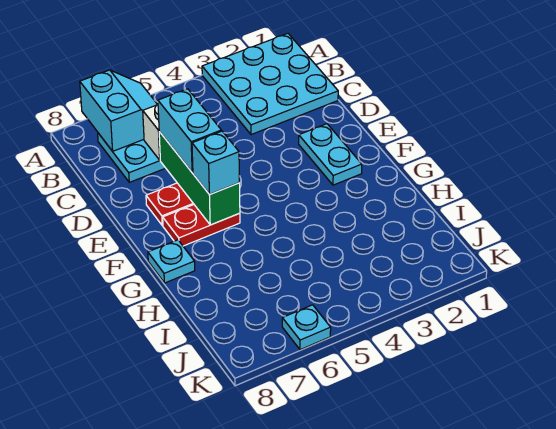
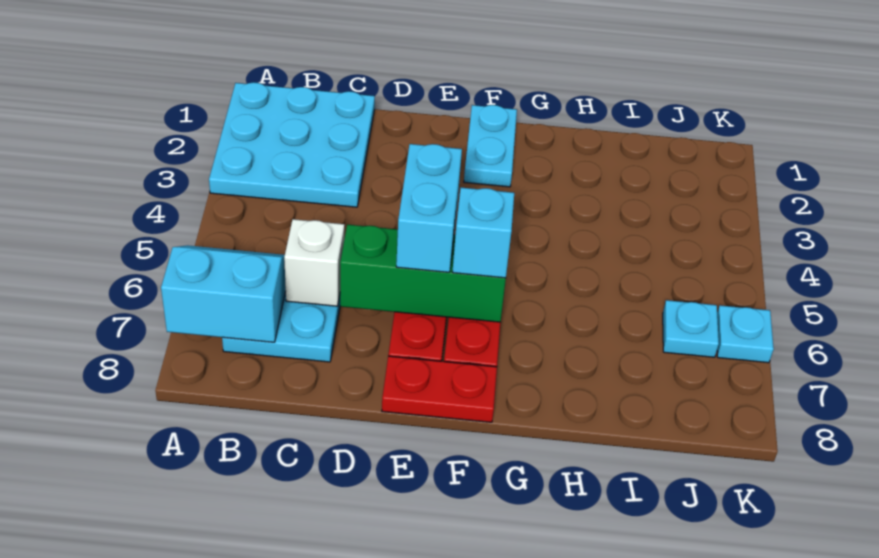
cyan brick D6:E6 level 3 -> cyan brick E5:E6 level 3
cyan plate E2:F2 level 1 -> cyan plate F1:F2 level 1
none -> red plate E8:F8 level 1
cyan plate G8 level 1 -> cyan plate J6 level 1

